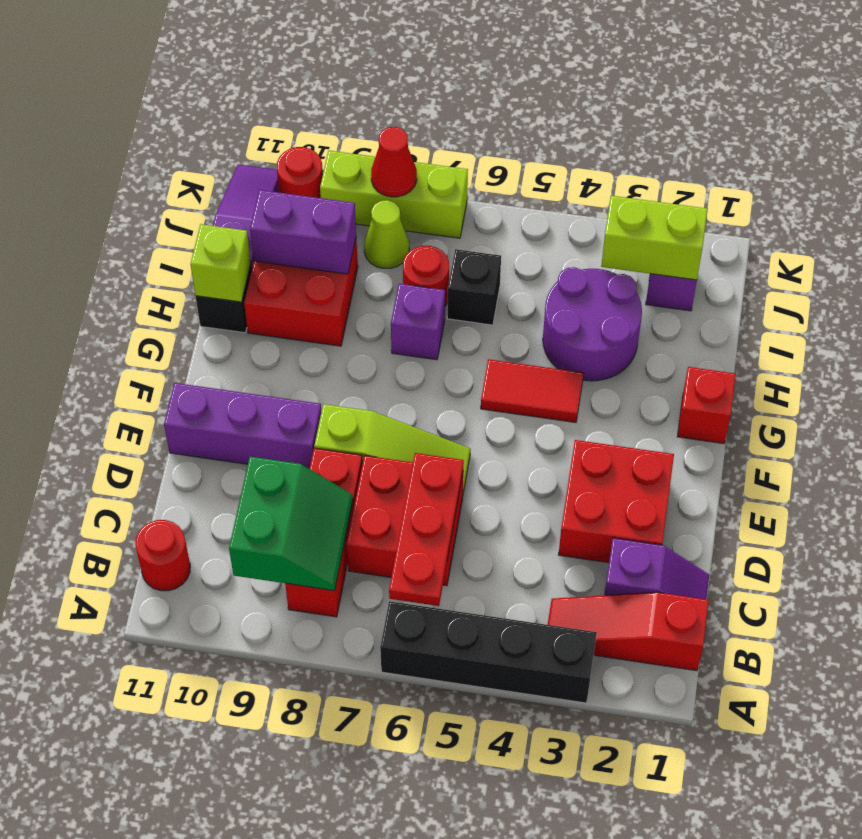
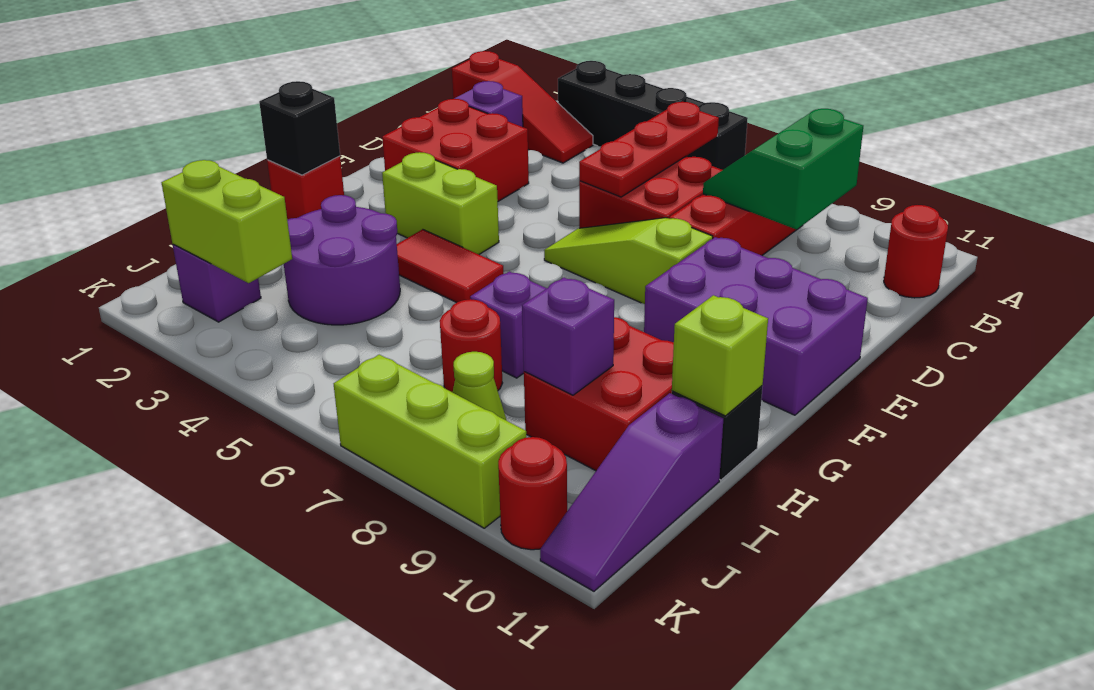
purple brick E9:E11 level 1 -> purple brick E9:F11 level 1
none -> lime brick F3:F4 level 1
black brick I6 level 1 -> black brick G1 level 2
purple brick I9:I10 level 2 -> purple brick I9 level 2
red cone K8 level 2 -> none

